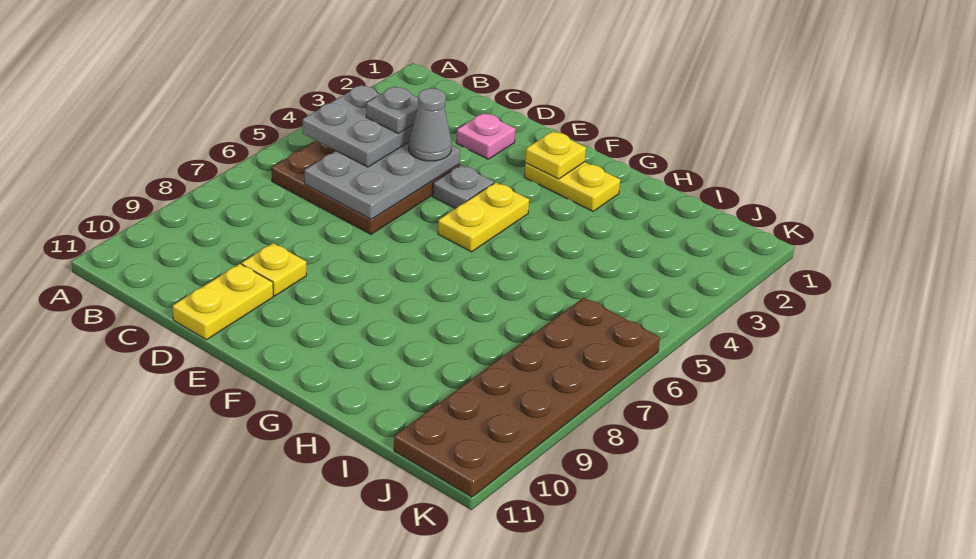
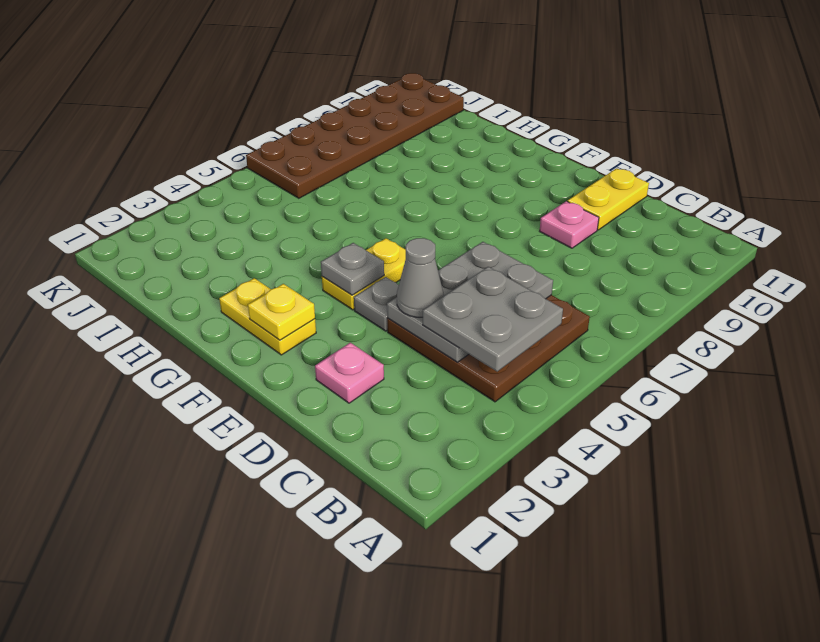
grey plate C4 level 4 -> grey plate F4 level 2
yellow plate D9 level 1 -> pink plate D9 level 1

